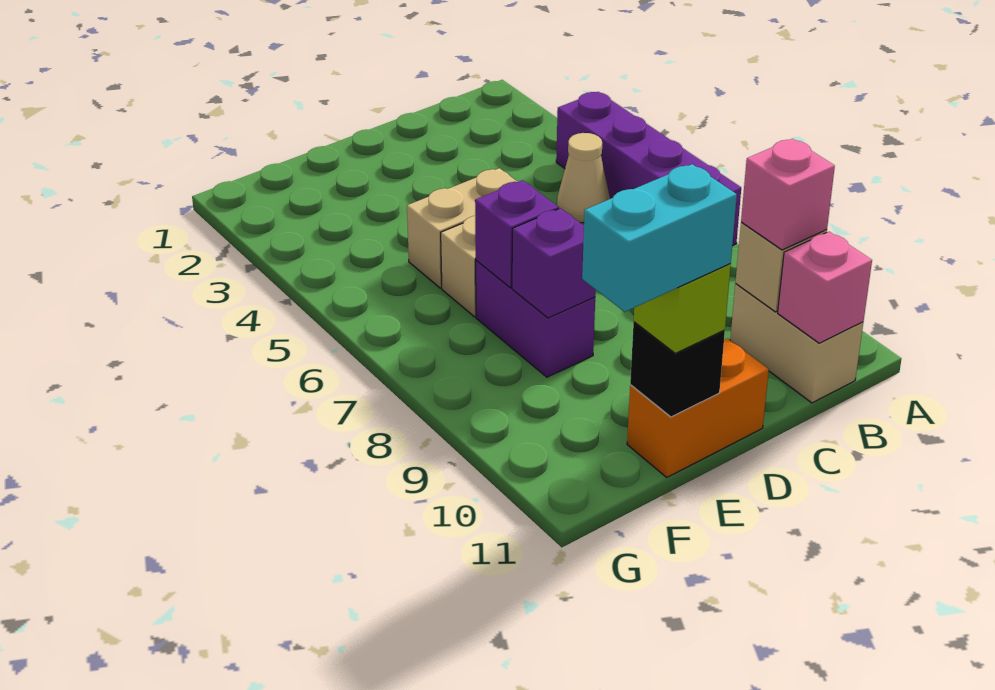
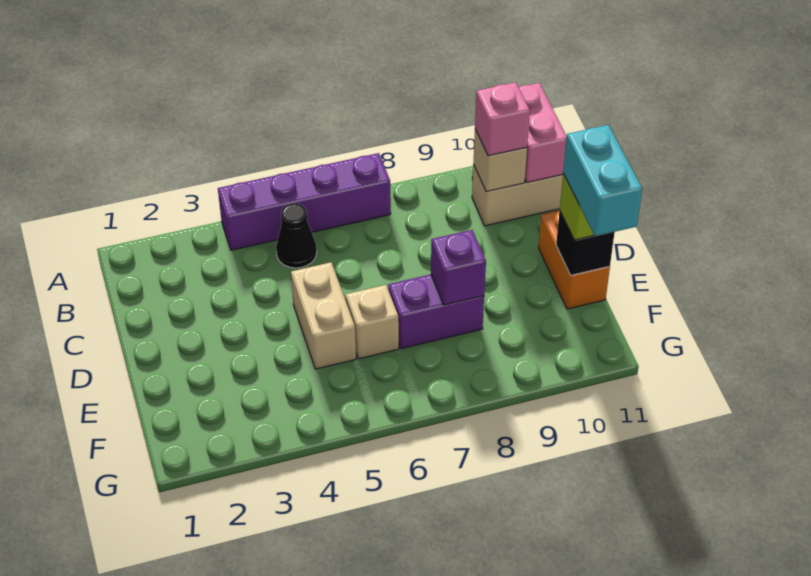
tan cone B5 level 1 -> black cone B5 level 1
pink brick B11 level 2 -> pink brick A11:B11 level 2
purple brick E7 level 2 -> none

